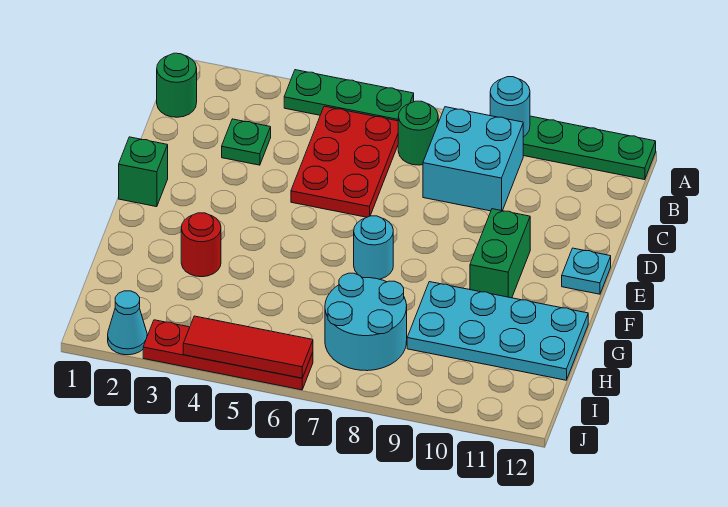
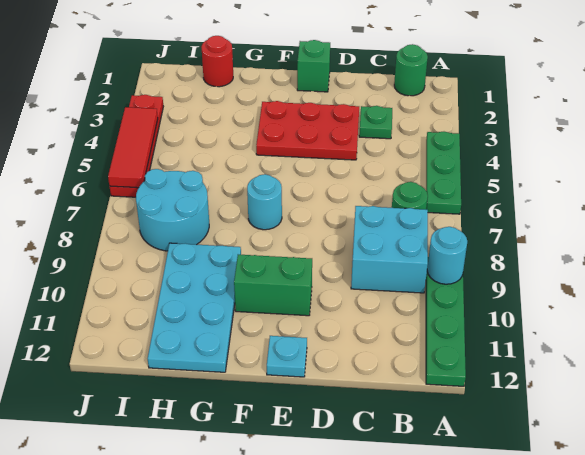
red plate B5:D6 level 1 -> red plate D3:F4 level 1
red round brick G3 level 1 -> red round brick H1 level 1
cyan cone J2 level 1 -> none

